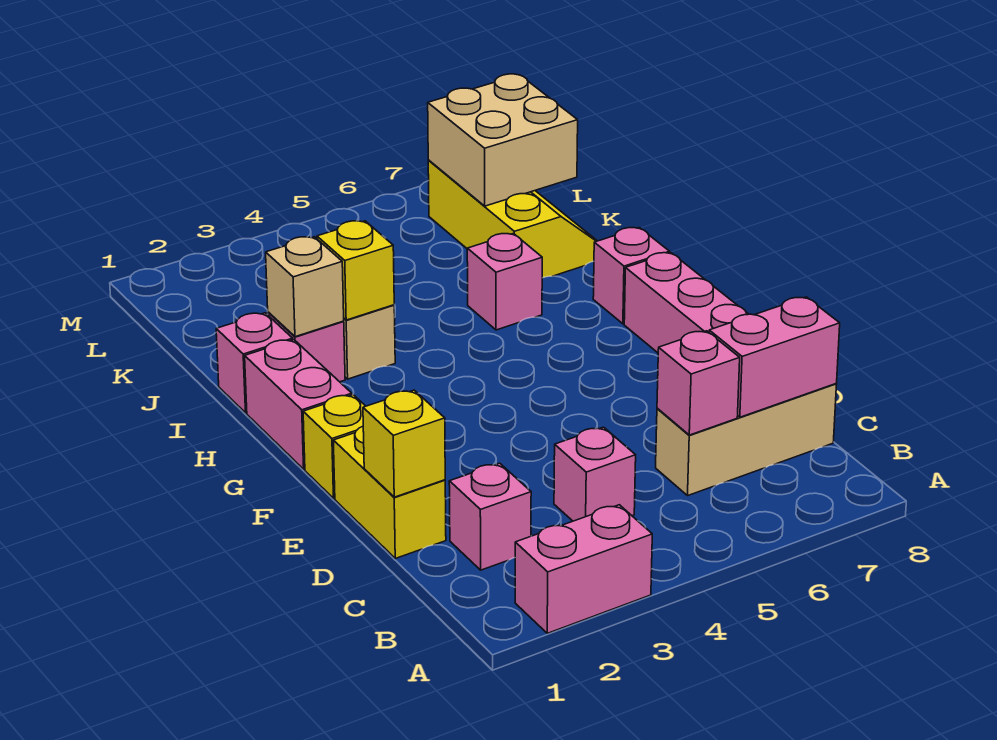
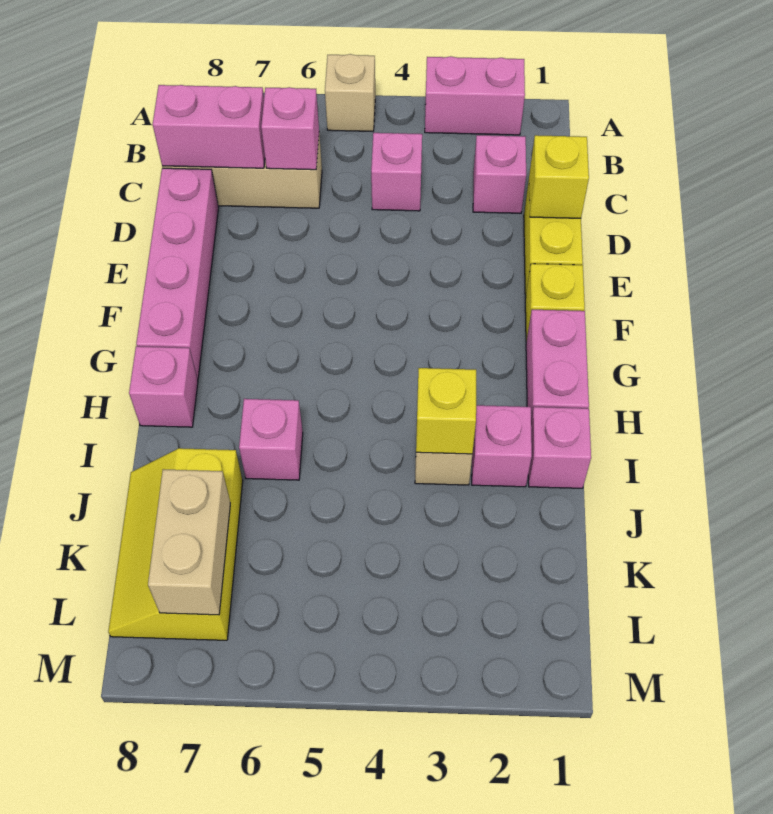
tan brick I2 level 2 -> tan brick A5 level 1
tan brick K7:L8 level 2 -> tan brick K7:L7 level 2

